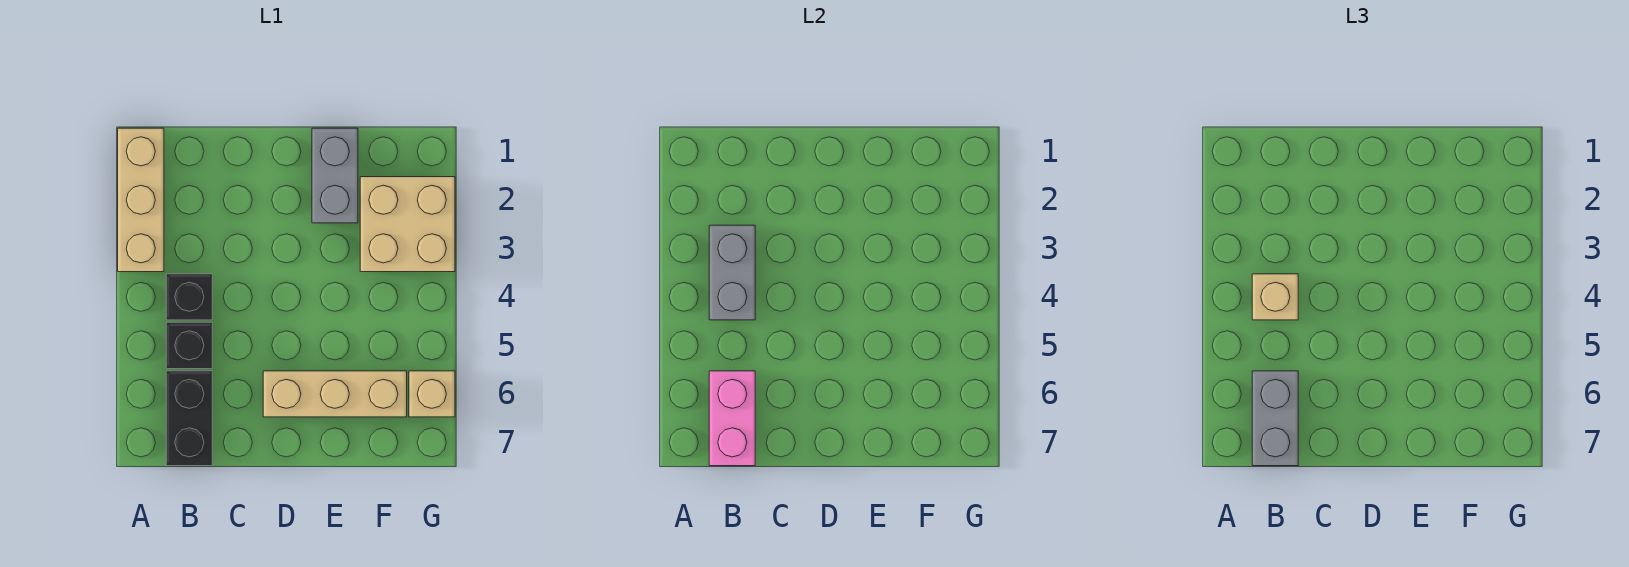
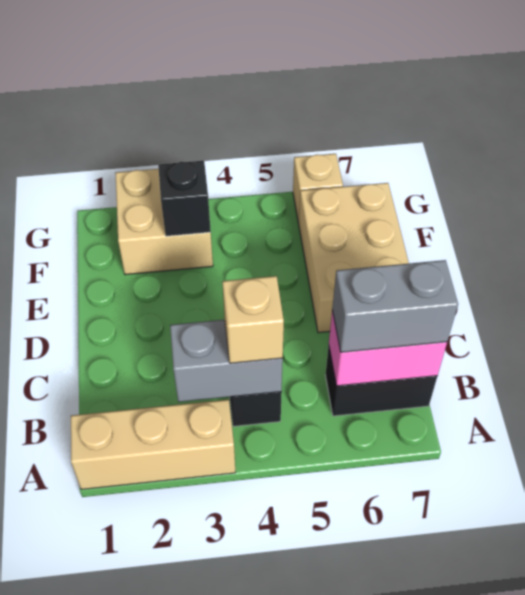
black brick B5 level 1 -> black brick F3 level 2
tan brick D6:F6 level 1 -> tan brick D6:F7 level 1
grey brick E1:E2 level 1 -> none

